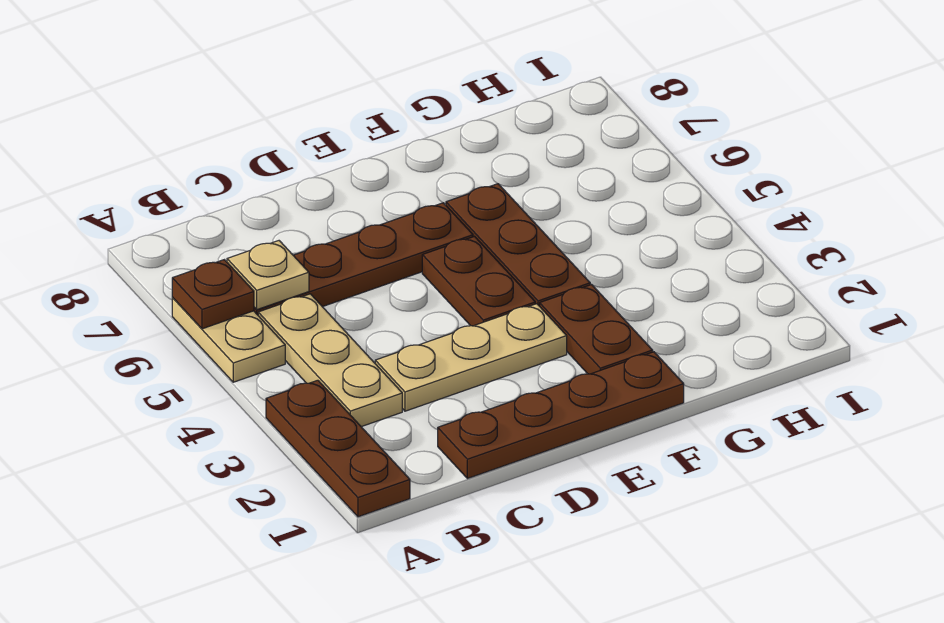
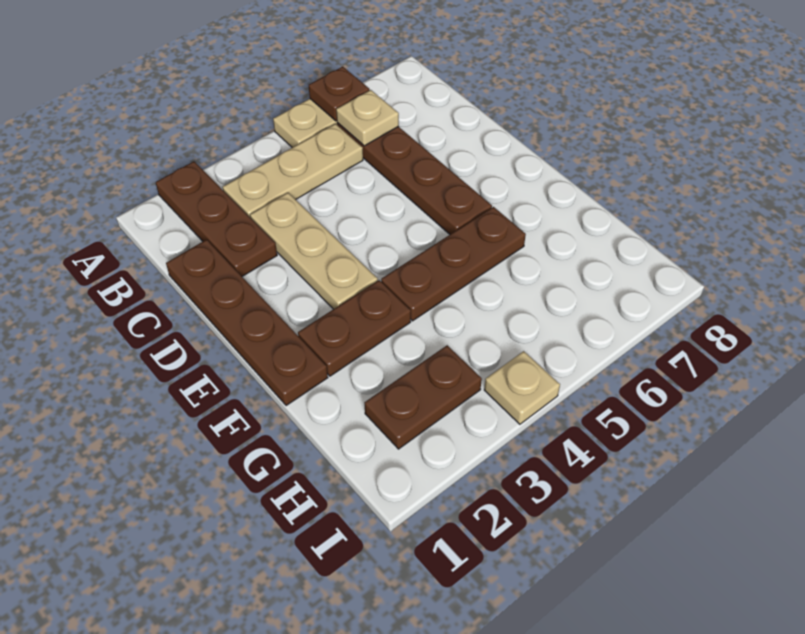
brown plate A1:A3 level 1 -> brown plate A2:C2 level 1
brown plate E4:E5 level 1 -> brown plate H2:H3 level 1
none -> tan plate I4 level 1

